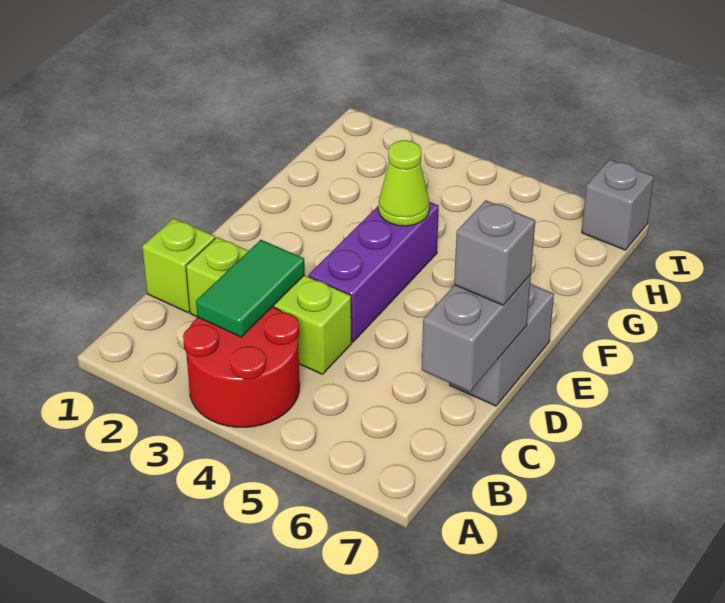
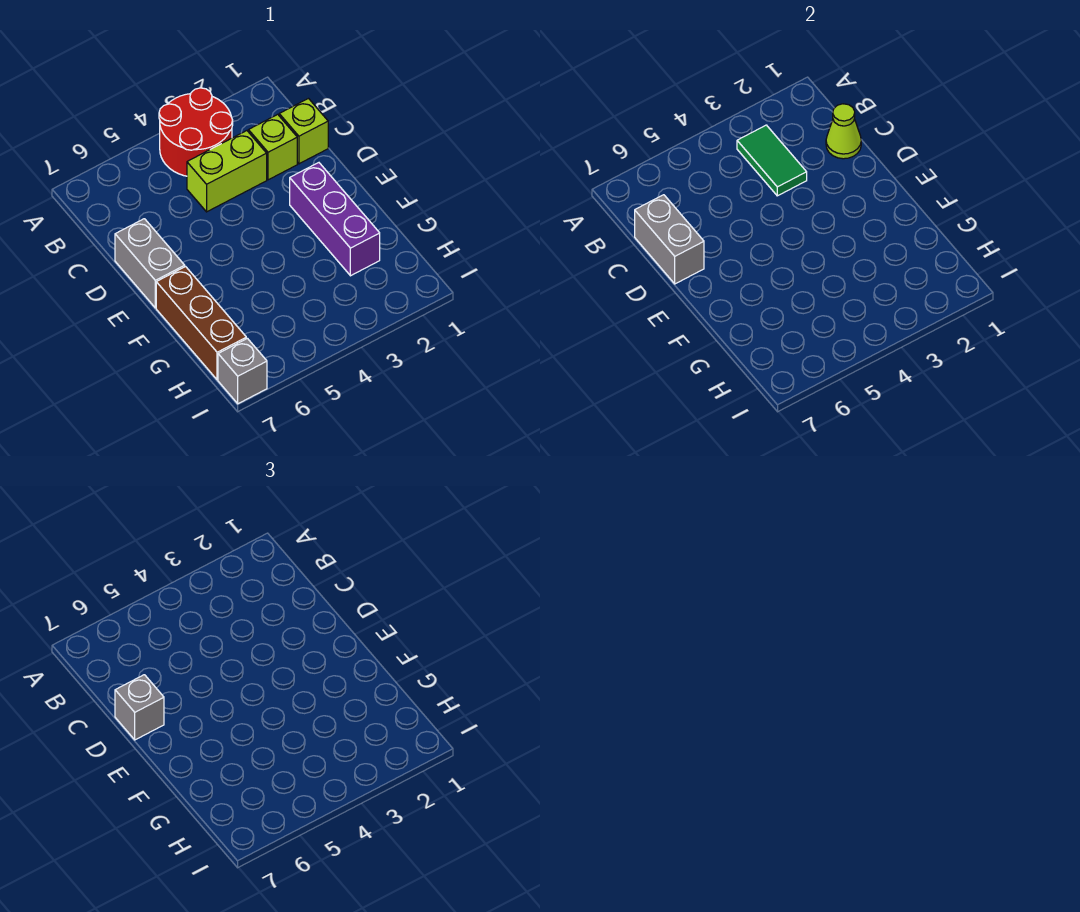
purple brick D4:F4 level 1 -> purple brick E2:G2 level 1
lime cone F4 level 2 -> lime cone C1 level 2
none -> brown brick F7:H7 level 1

